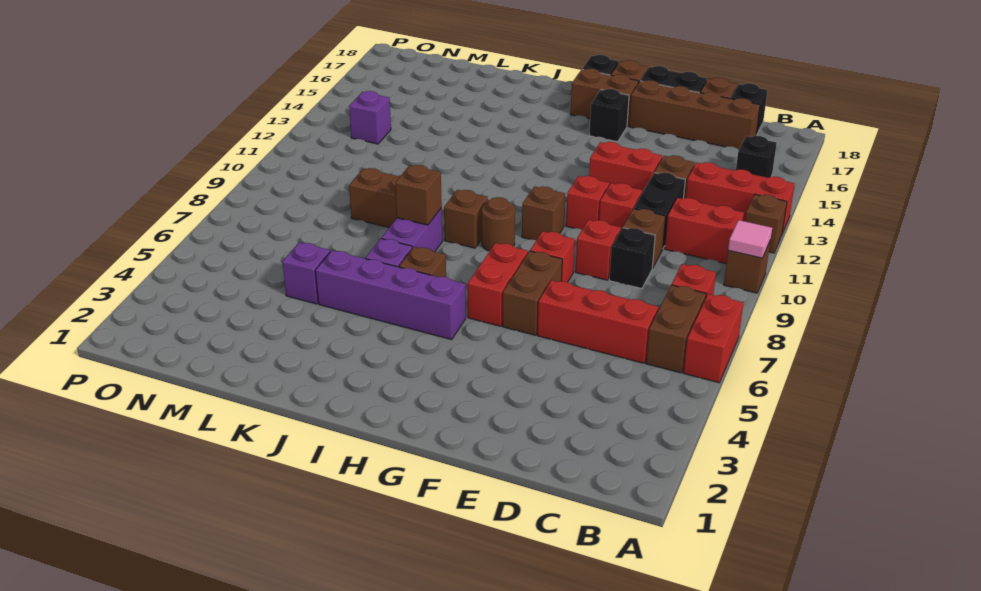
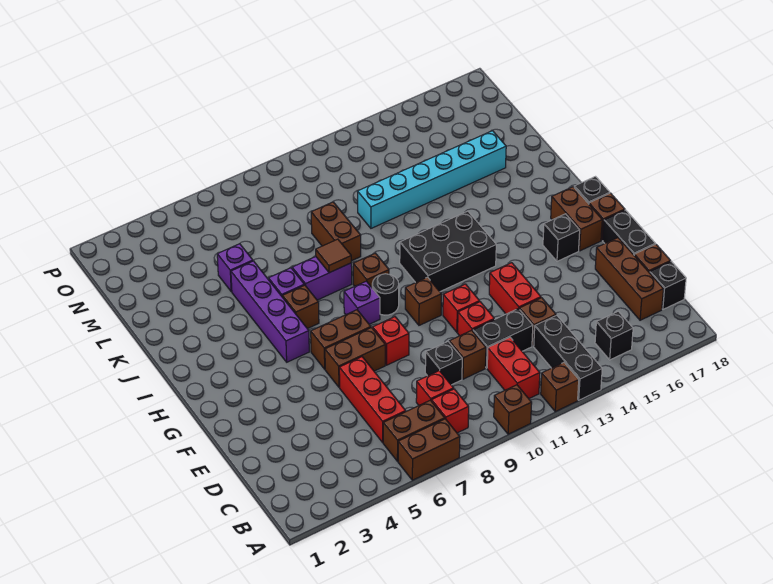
red brick A6:A7 level 1 -> brown brick A6:A7 level 1
pink tile A10 level 2 -> none
red brick A13:C13 level 1 -> black brick A13:C13 level 1
brown brick C17:F17 level 1 -> brown brick C17:E17 level 1
red brick E9 level 1 -> red brick C8 level 1
red brick G6:G7 level 1 -> brown brick G6:G7 level 1
brown round brick H9 level 1 -> black round brick H9 level 1
none -> black brick H11:I13 level 1
brown brick J8 level 2 -> brown tile J8 level 2
none -> cyan brick L11:L16 level 1
purple brick N13 level 1 -> purple brick H8 level 1

